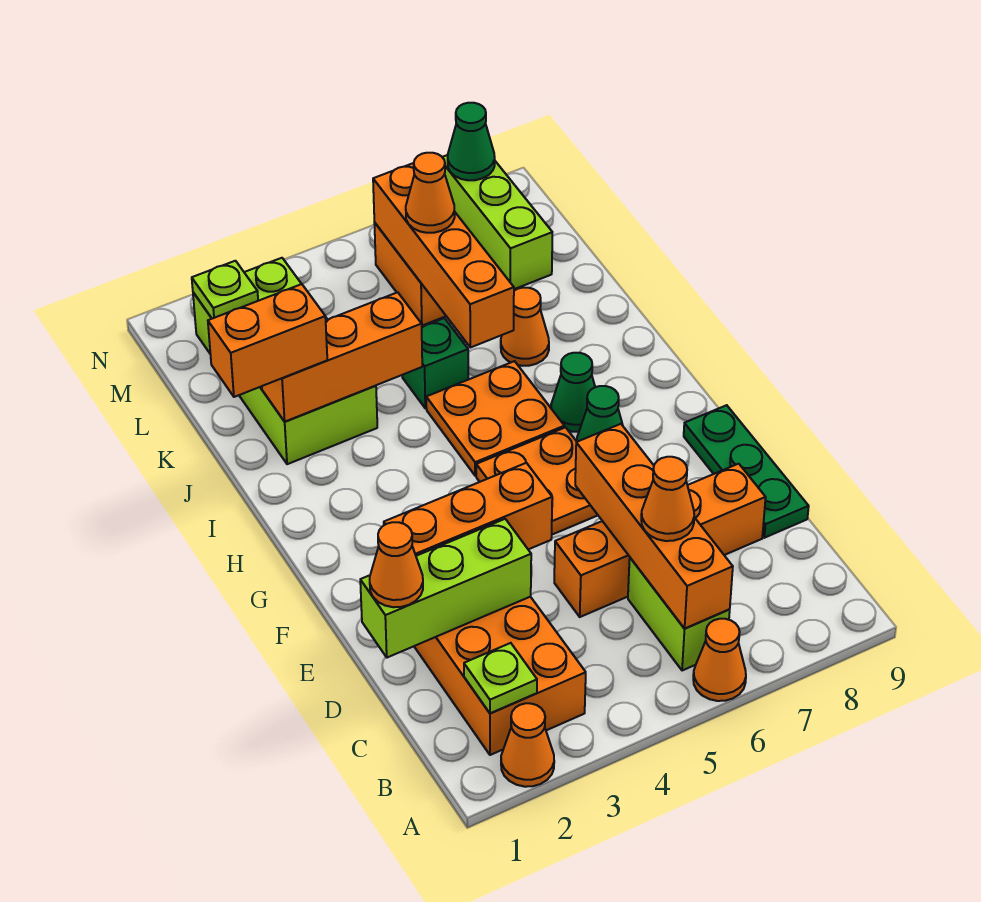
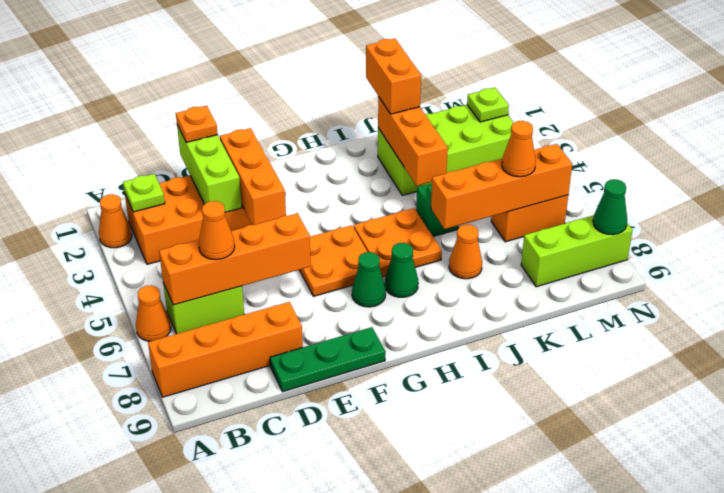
orange cone D1 level 3 -> orange plate D1 level 3
orange brick D5:D8 level 1 -> orange brick A8:D8 level 1

